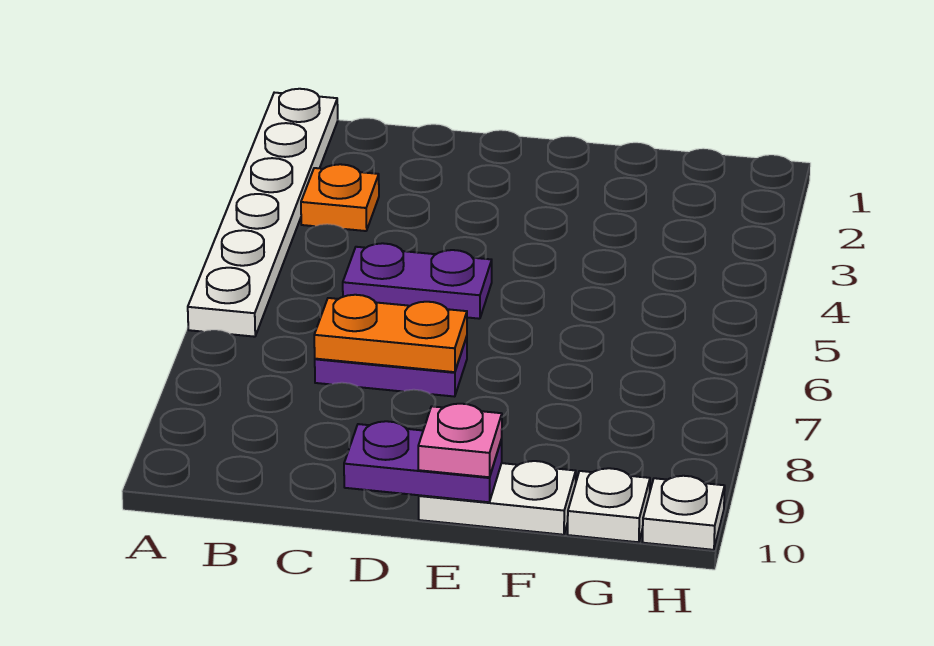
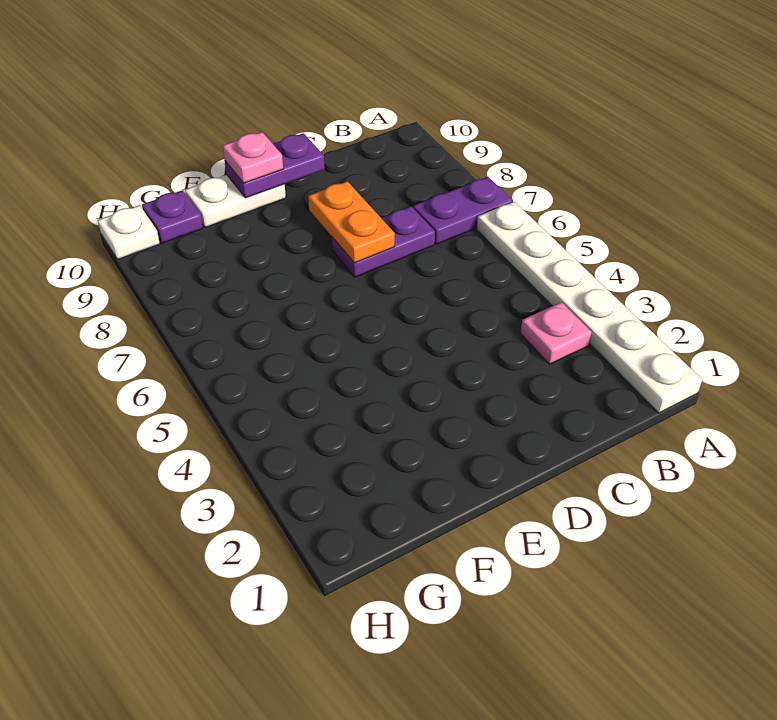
orange plate B3 level 1 -> pink plate B3 level 1
purple plate C5:D5 level 1 -> purple plate A7:B7 level 1
orange plate C7:D7 level 2 -> orange plate D7:D8 level 2
white plate G10 level 1 -> purple plate G10 level 1

